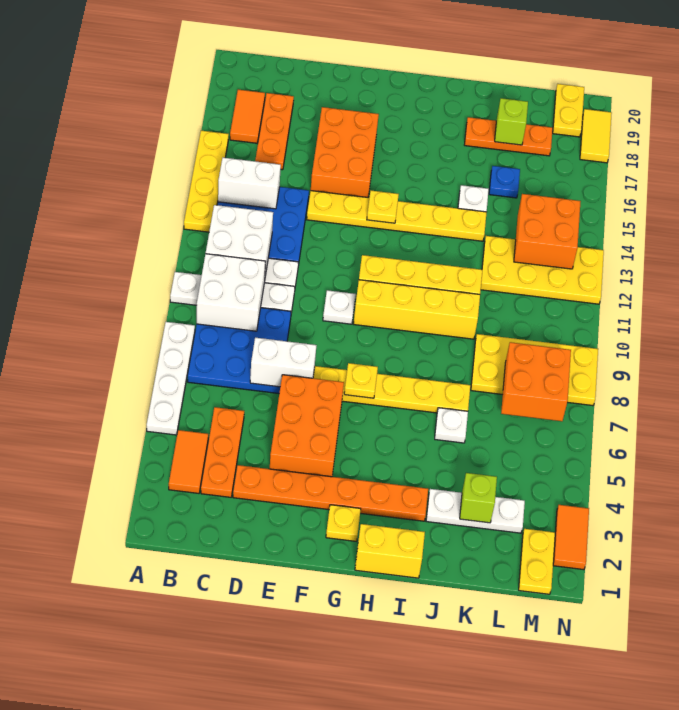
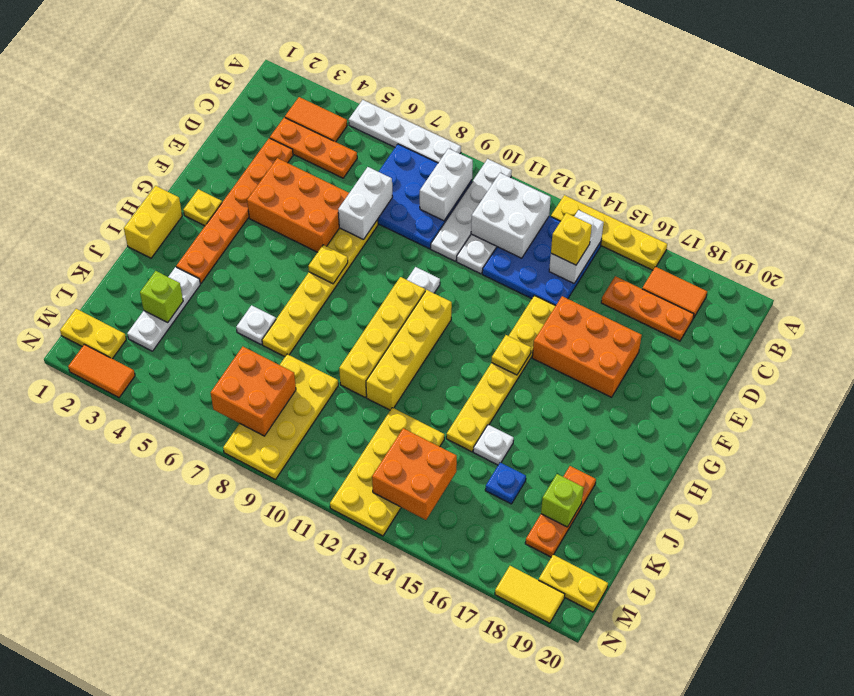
white brick B9:C10 level 2 -> white brick B9:C9 level 2
none -> yellow brick C14 level 3

